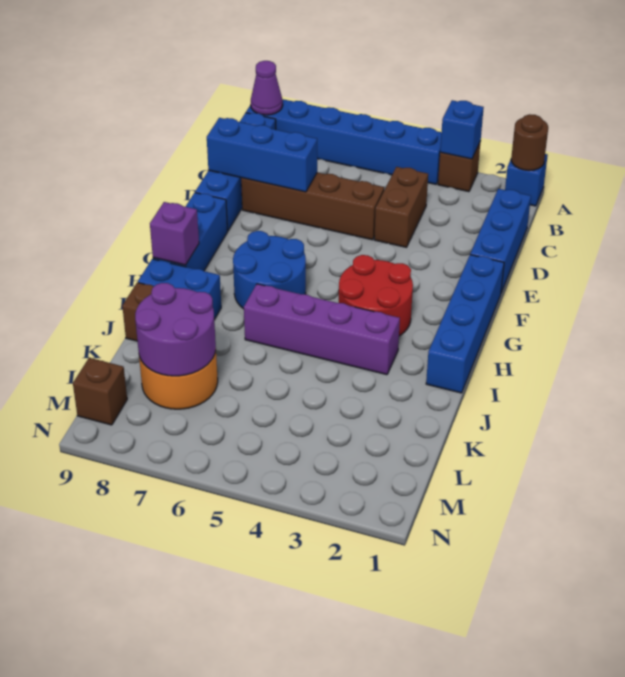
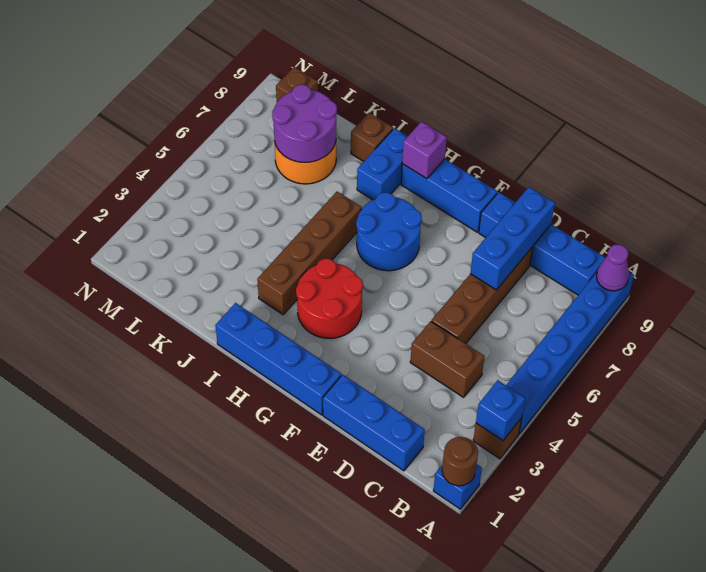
purple brick I3:I6 level 1 -> brown brick I3:I6 level 1

